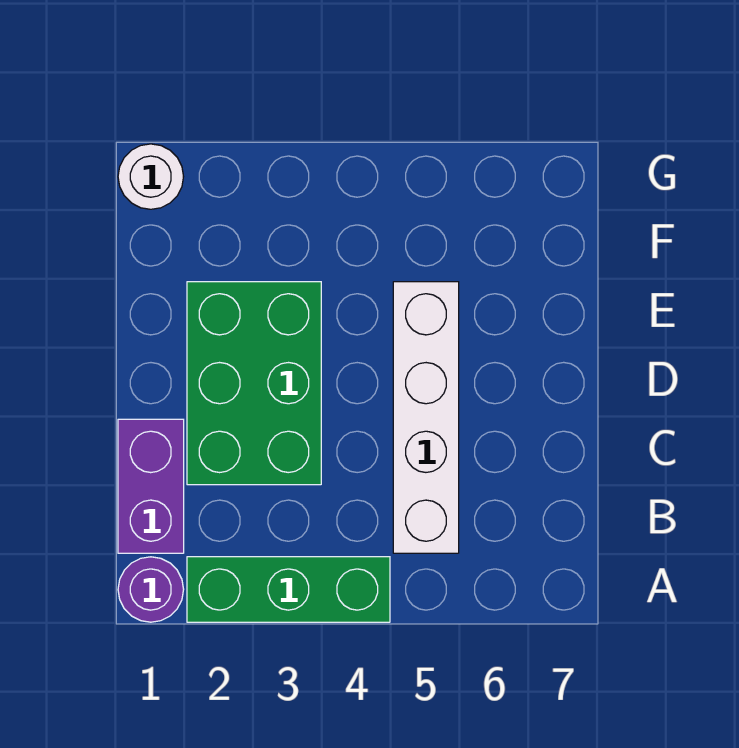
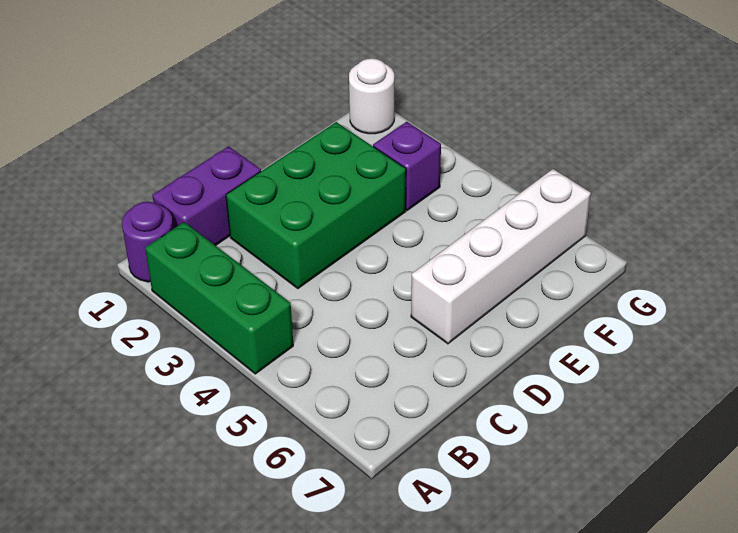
white brick B5:E5 level 1 -> white brick D6:G6 level 1
none -> purple brick F3 level 1

